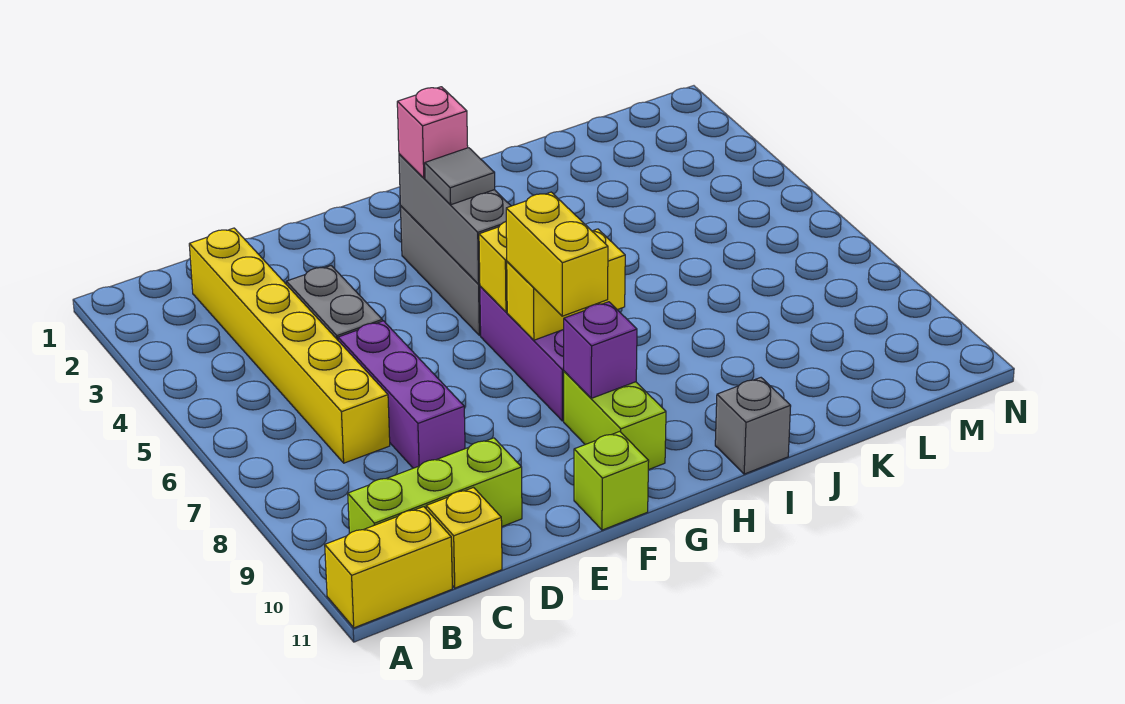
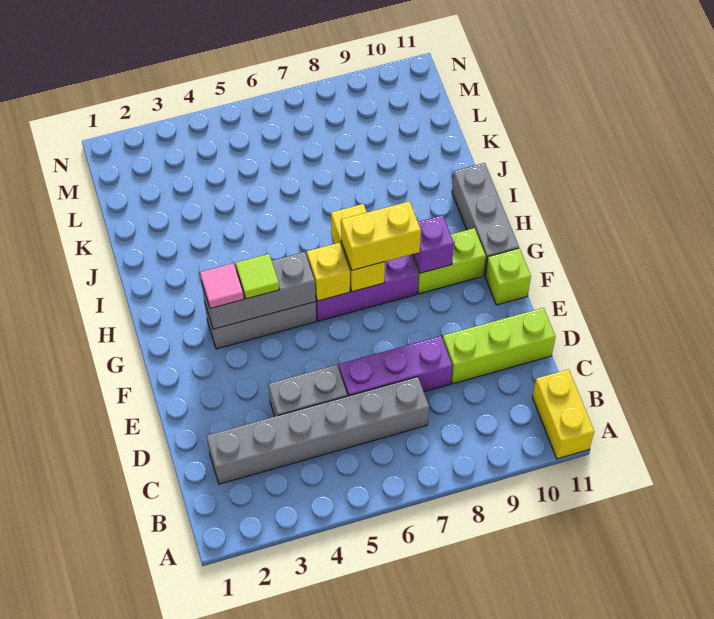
lime brick B10:D10 level 1 -> lime brick D9:D11 level 1
yellow brick C2:C7 level 1 -> grey brick C2:C7 level 1
yellow brick C11 level 1 -> none
pink brick G3 level 3 -> pink tile G3 level 3
grey tile G4 level 3 -> lime tile G4 level 3
grey brick I11 level 1 -> grey brick G11:I11 level 1

